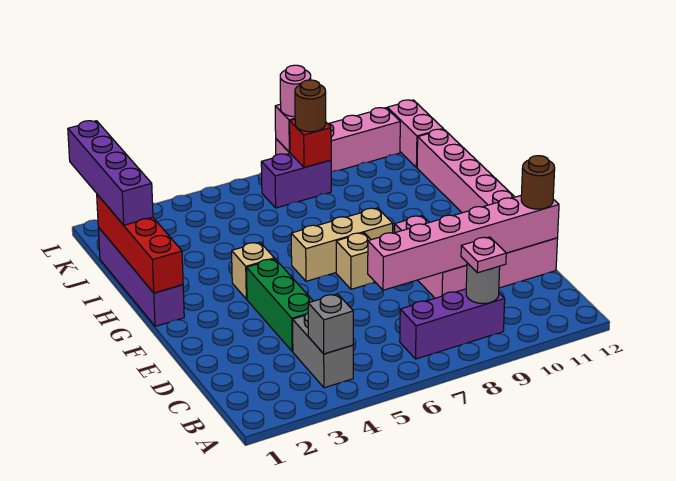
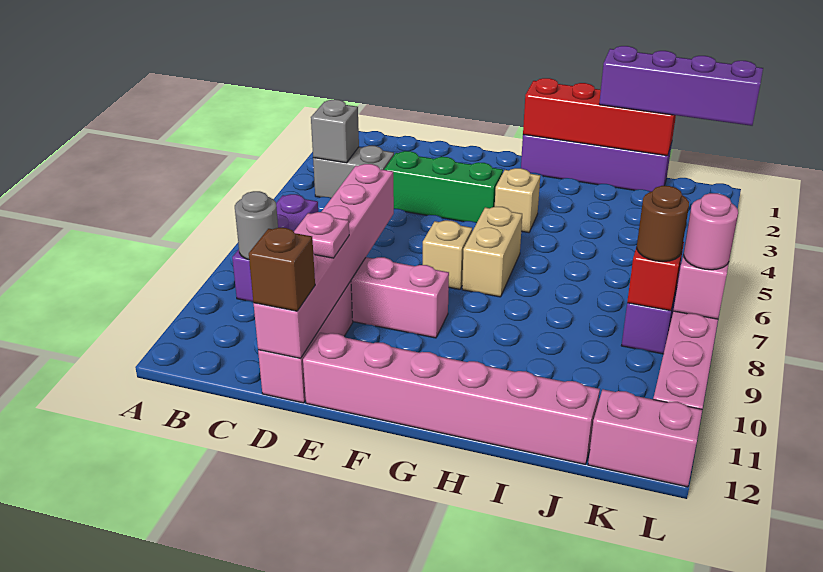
pink plate B9 level 3 -> pink plate D10 level 3
brown round brick D12 level 3 -> brown brick D12 level 3
tan brick G6:G8 level 1 -> tan brick G6:G7 level 1

